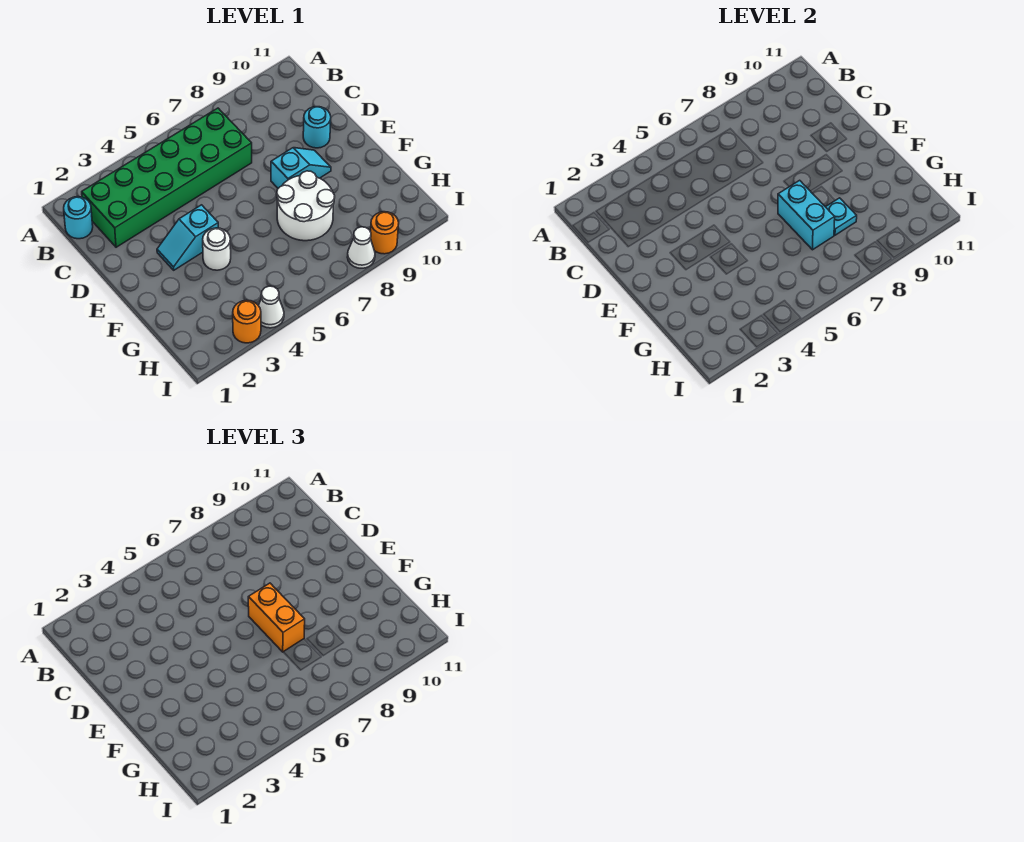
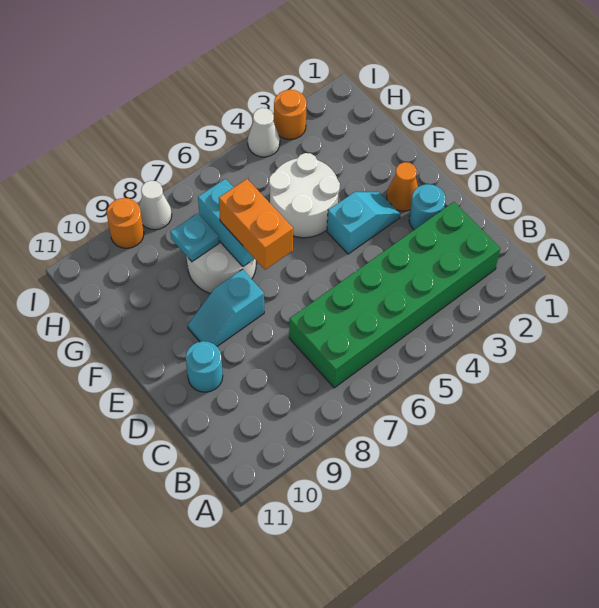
cyan round brick B1 level 1 -> cyan round brick D2 level 1
none -> orange cone E2 level 1
white round brick F4 level 1 -> white round brick F4:G5 level 1

